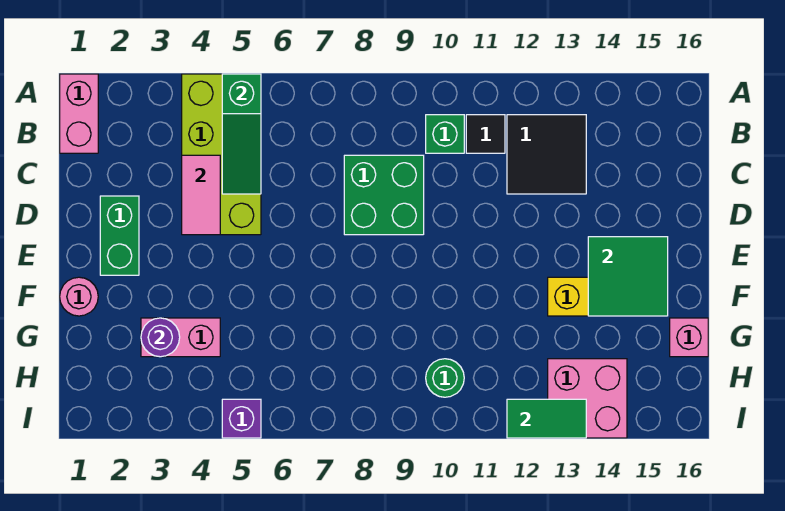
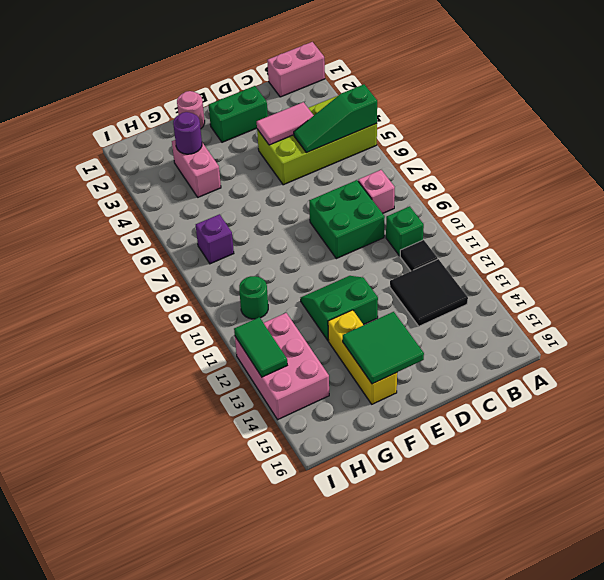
none -> green slope E11:F12 level 1 top 12
pink brick G16 level 1 -> pink brick B8 level 1
pink brick H13:I14 level 1 -> pink brick H12:I14 level 1
purple brick I5 level 1 -> purple brick H7 level 1

